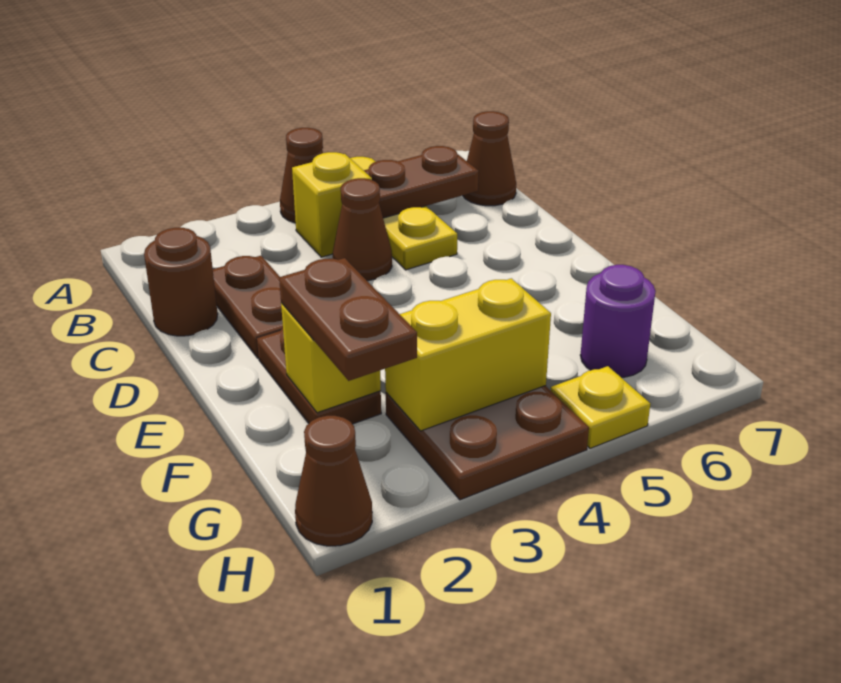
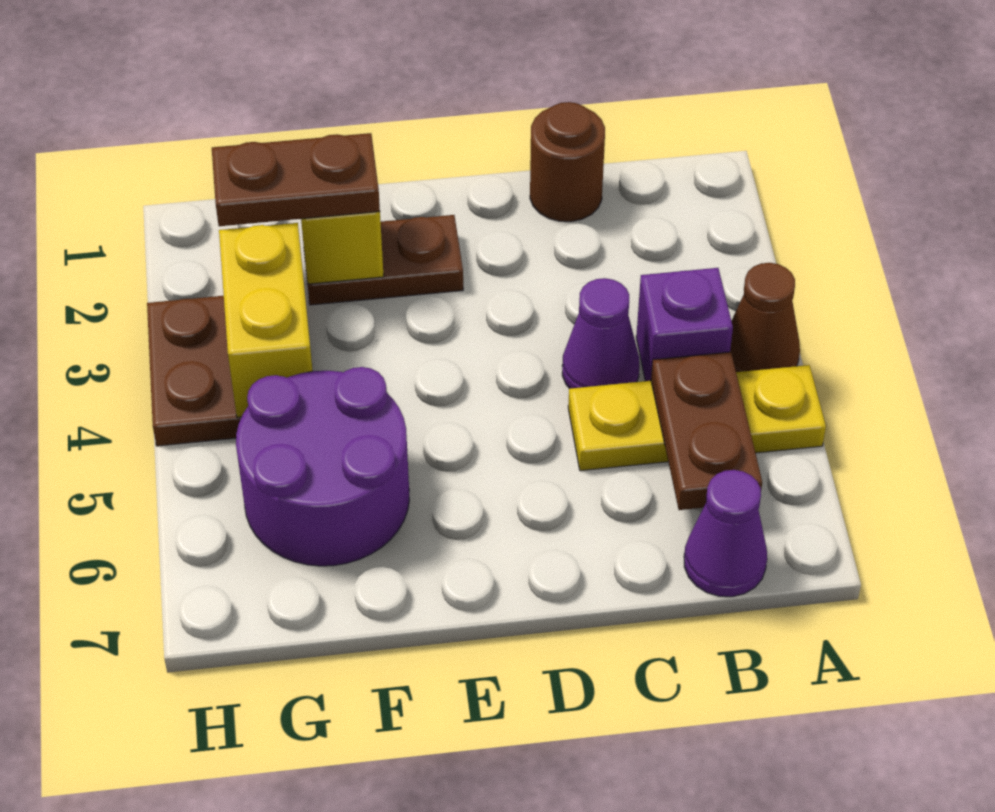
yellow brick B4 level 1 -> purple brick B4 level 1
brown cone B7 level 1 -> purple cone B7 level 1
brown plate C2:D2 level 1 -> none
brown cone C4 level 1 -> purple cone C4 level 1
purple round brick G6 level 1 -> purple round brick F5:G6 level 1
brown cone H1 level 1 -> none
yellow plate H5 level 1 -> none

